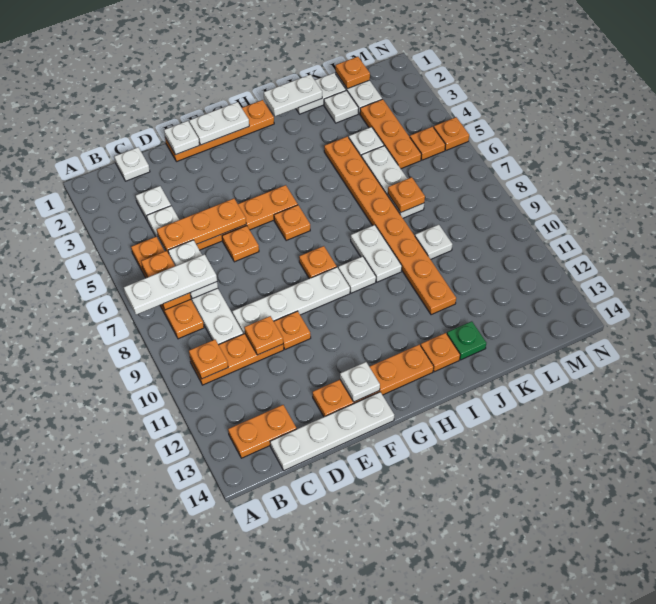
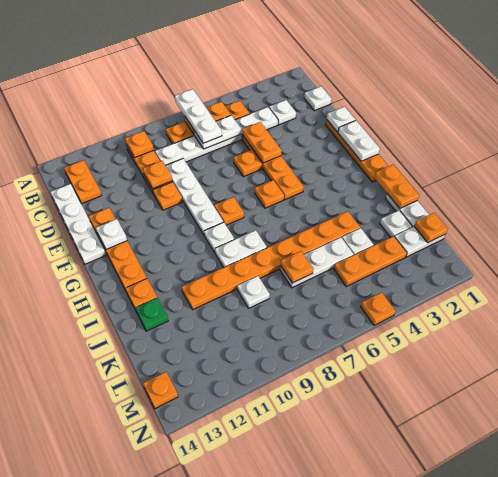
orange plate C5:E5 level 2 -> orange plate D5:E5 level 2
white plate I1:J1 level 2 -> orange plate I1:J1 level 2
orange plate M5 level 1 -> orange plate M14 level 1

